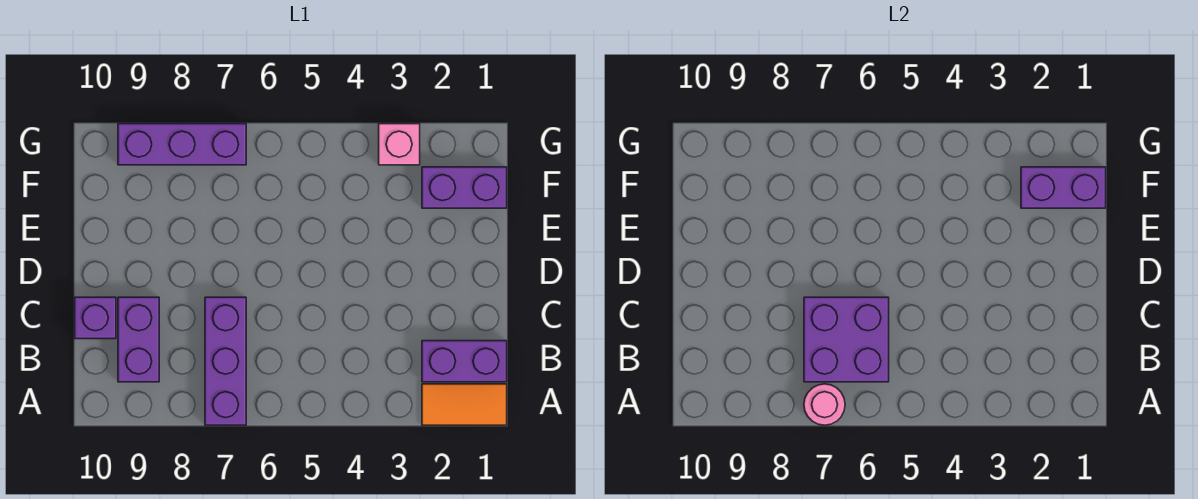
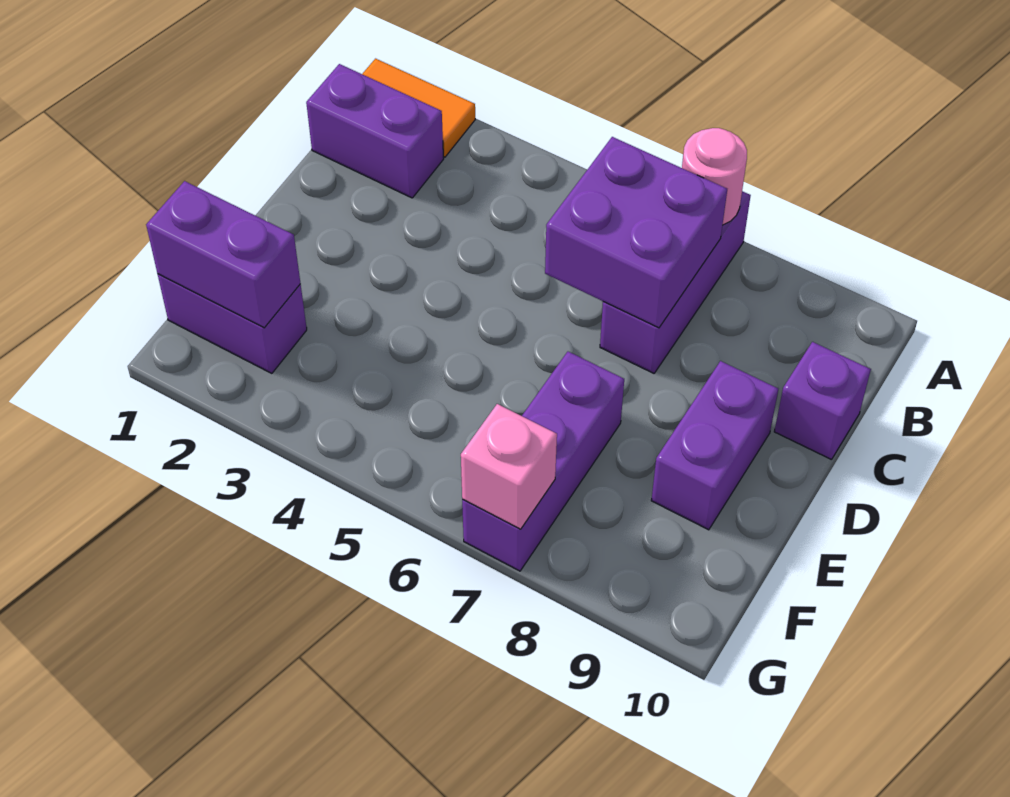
purple brick B9:C9 level 1 -> purple brick D9:E9 level 1
pink brick G3 level 1 -> pink brick G7 level 2
purple brick G7:G9 level 1 -> purple brick E7:G7 level 1

